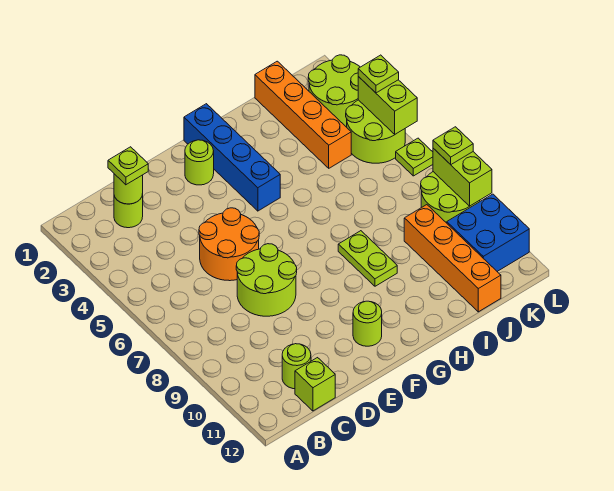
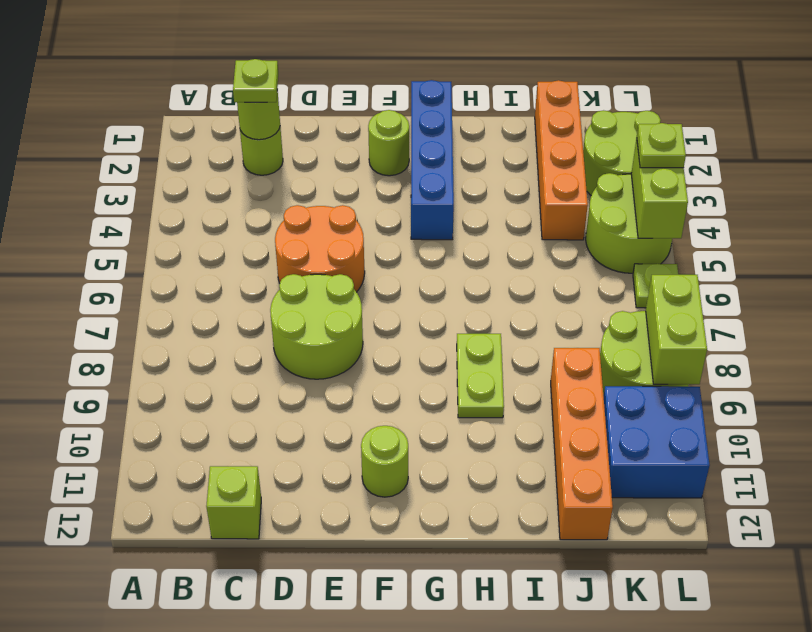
lime round brick C11 level 1 -> none
lime plate L8 level 3 -> none

